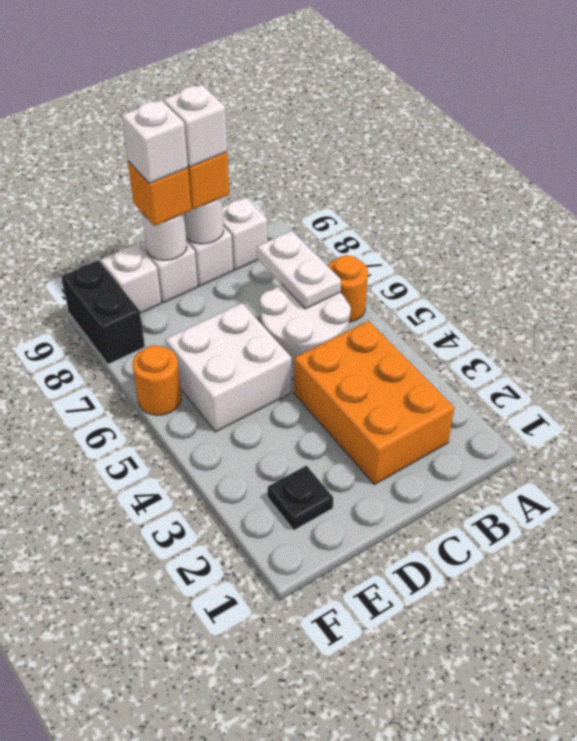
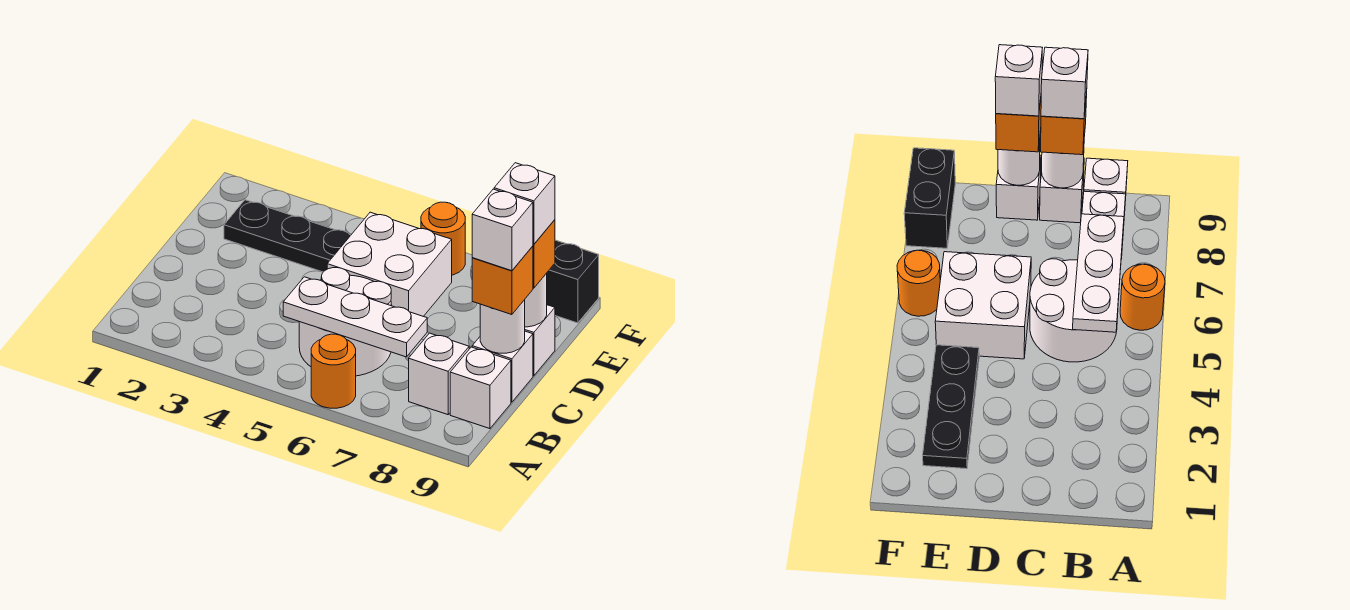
orange brick B2:C4 level 1 -> none
white plate B6:B7 level 2 -> white plate B5:B7 level 2
black plate E2 level 1 -> black plate E2:E4 level 1
white brick E9 level 1 -> white brick B8 level 1

